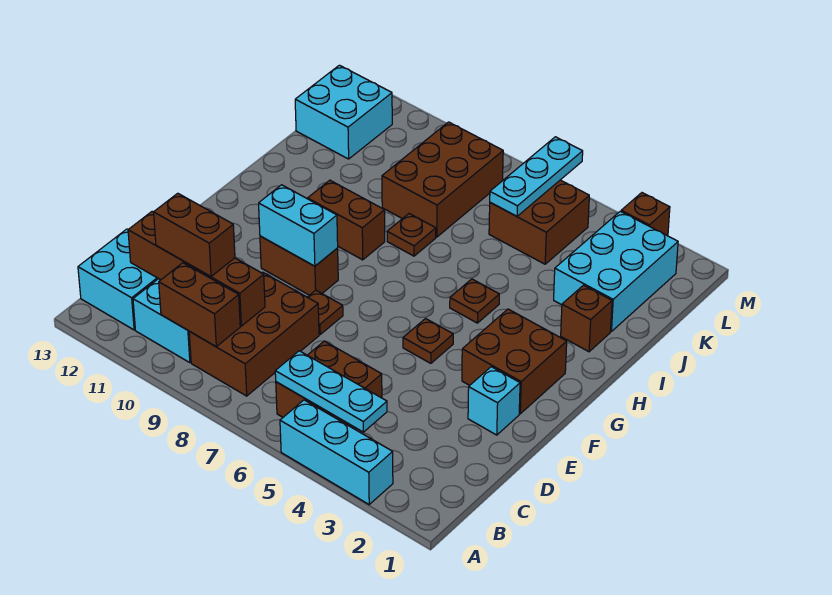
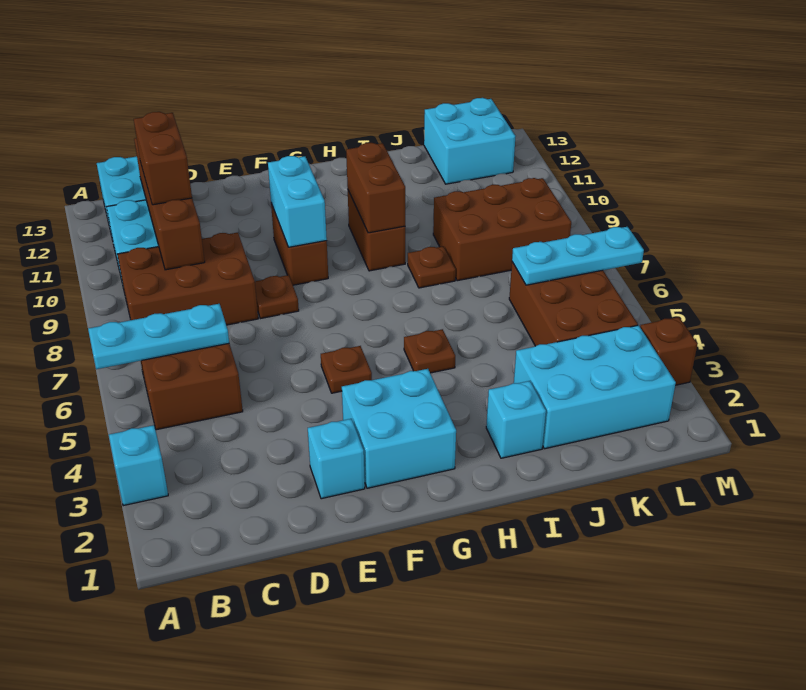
cyan brick A3:A5 level 1 -> cyan brick A3 level 1
cyan plate B4:B6 level 2 -> cyan plate A6:C6 level 2
brown brick B9:B10 level 2 -> brown brick H9:H10 level 2
brown brick F2:G3 level 1 -> cyan brick F2:G3 level 1
brown brick I2 level 1 -> cyan brick I2 level 1
brown brick K5:L6 level 1 -> brown brick K4:L6 level 1

